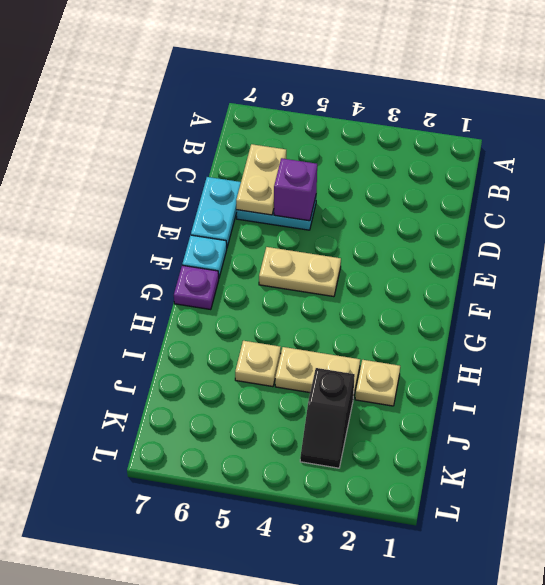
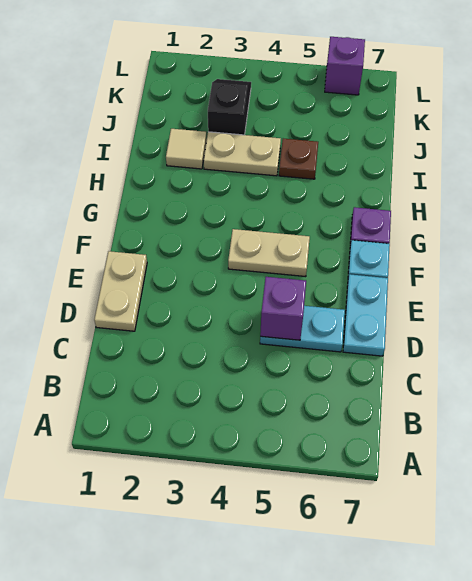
tan plate C6:D6 level 2 -> tan plate D1:E1 level 1
tan plate I2 level 1 -> tan tile I2 level 1
tan plate I5 level 1 -> brown plate I5 level 1
none -> purple brick L6 level 1

